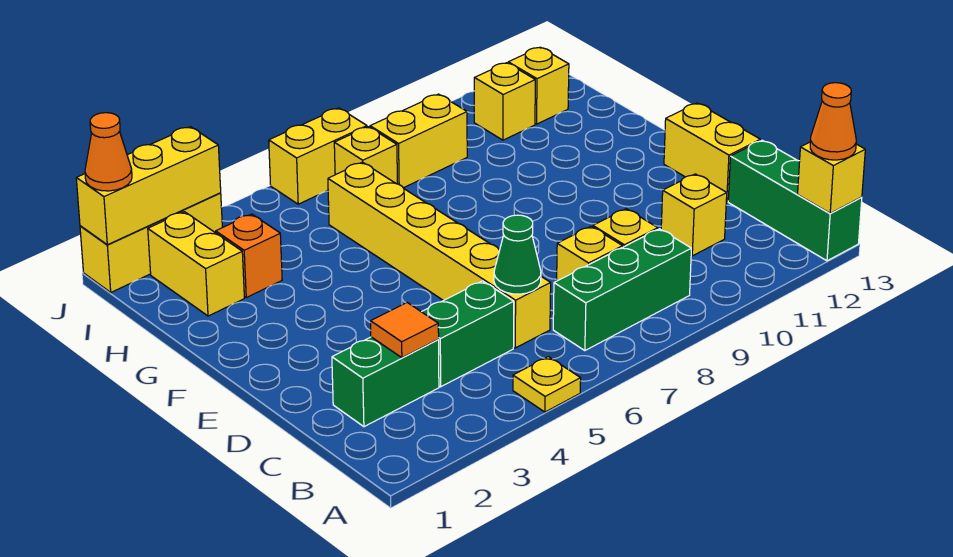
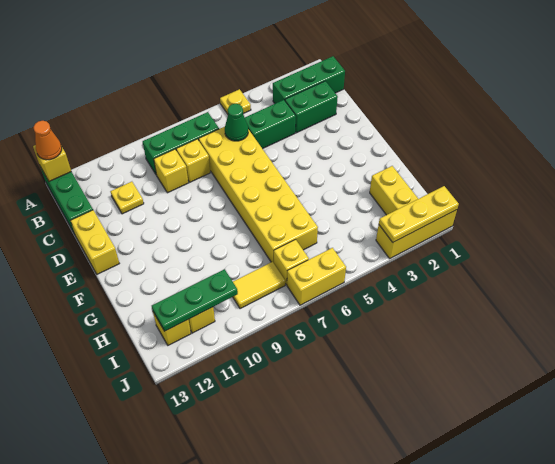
none -> green brick B1:B3 level 1
orange tile C3 level 2 -> none
yellow brick C6:H6 level 1 -> yellow brick C6:H7 level 1
yellow brick C11 level 1 -> yellow plate C11 level 1
orange brick H3 level 1 -> none
yellow brick I8:I9 level 1 -> yellow tile I8:I9 level 1
none -> green plate I10:I12 level 2
yellow brick J1:J3 level 2 -> yellow plate J1:J3 level 2
orange cone J1 level 3 -> none

